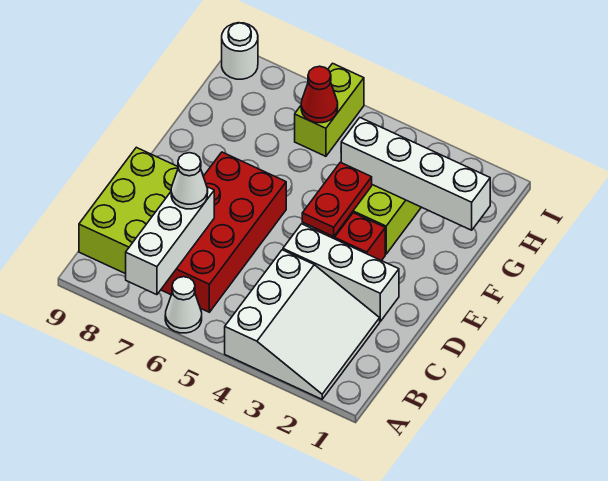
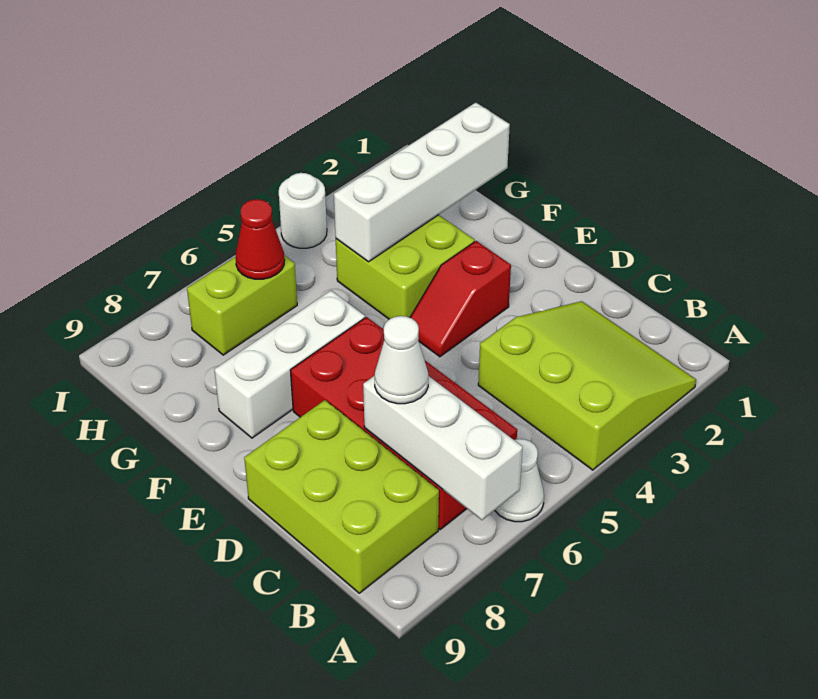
white slope A2:C4 level 1 top 4 -> lime slope A2:C4 level 1 top 4
white brick D2:D4 level 1 -> white brick F6:F8 level 1
red plate E4:F4 level 2 -> none
lime brick H6:I6 level 1 -> lime brick H6:H7 level 1
white round brick I9 level 1 -> white round brick I4 level 1

